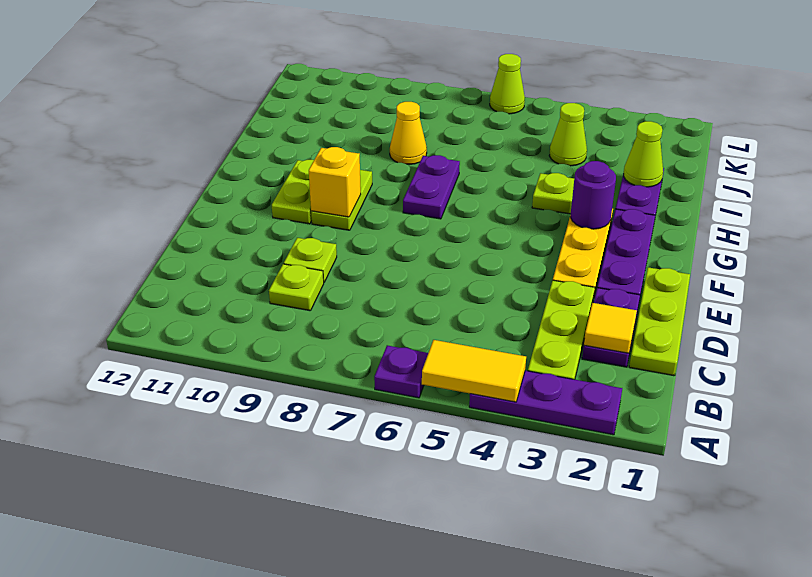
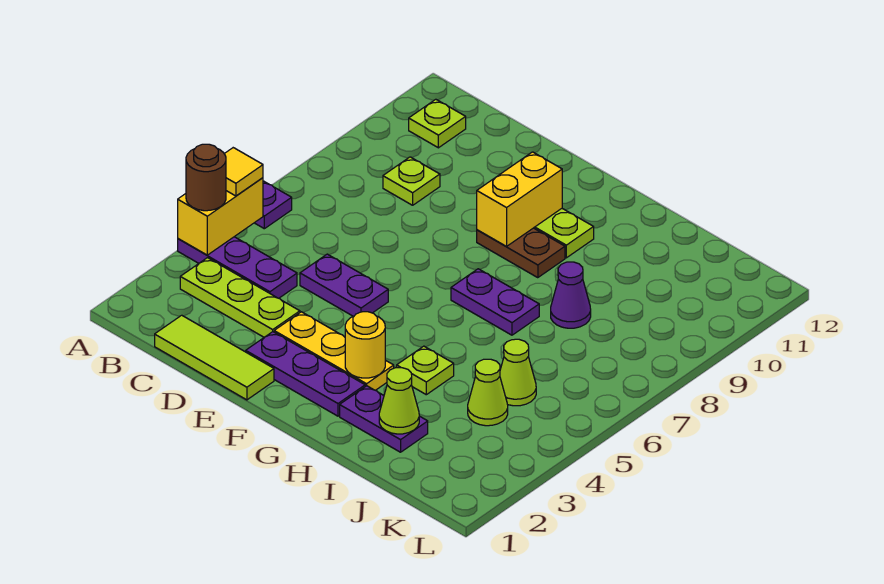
purple plate A2:A4 level 1 -> purple plate A4:C4 level 1
yellow tile A4:A5 level 2 -> yellow brick A4:A5 level 2
none -> brown round brick A4 level 3
lime plate C1:E1 level 1 -> lime tile C1:E1 level 1
purple plate C2:D2 level 1 -> purple plate D5:E5 level 1
yellow tile C2 level 2 -> yellow tile A5 level 3
lime plate D9 level 1 -> lime plate B11 level 1
lime plate F9:G9 level 1 -> brown plate F9:G9 level 1
yellow brick F9 level 2 -> yellow brick F9:F10 level 2
purple round brick G3 level 2 -> yellow round brick G3 level 2
yellow cone I8 level 1 -> purple cone I8 level 1
lime cone L6 level 1 -> lime cone J5 level 1

